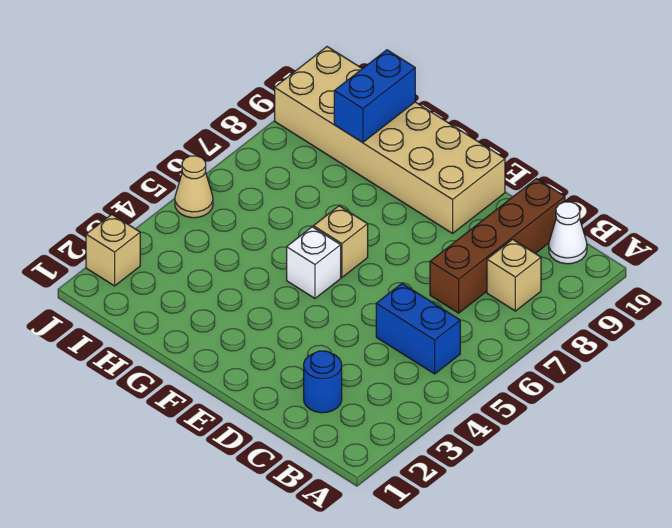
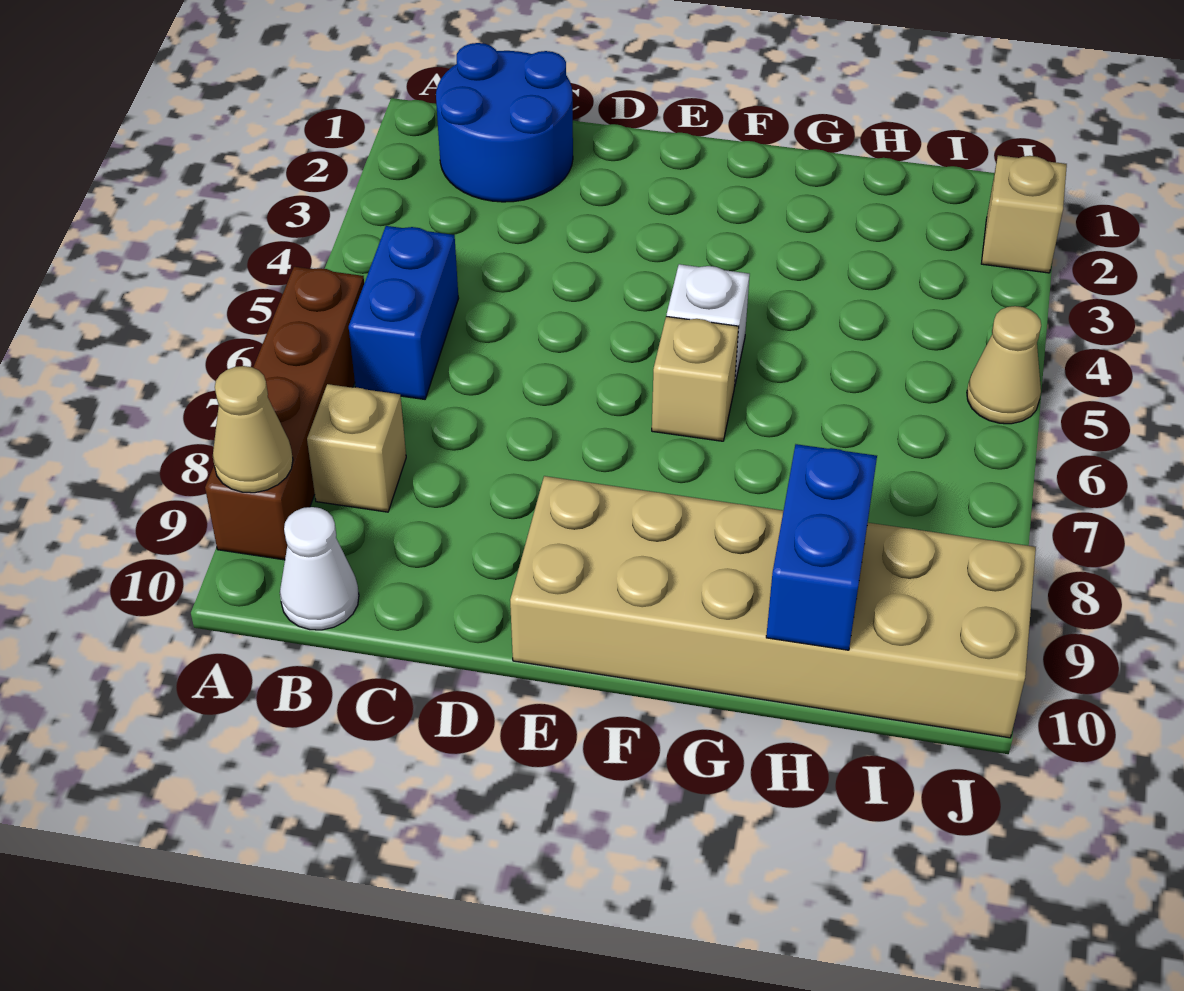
none -> tan cone A9 level 2
blue brick B5:C5 level 1 -> blue brick B5:B6 level 1
blue round brick C2 level 1 -> blue round brick B1:C2 level 1
brown brick C7:C10 level 1 -> brown brick A6:A9 level 1

